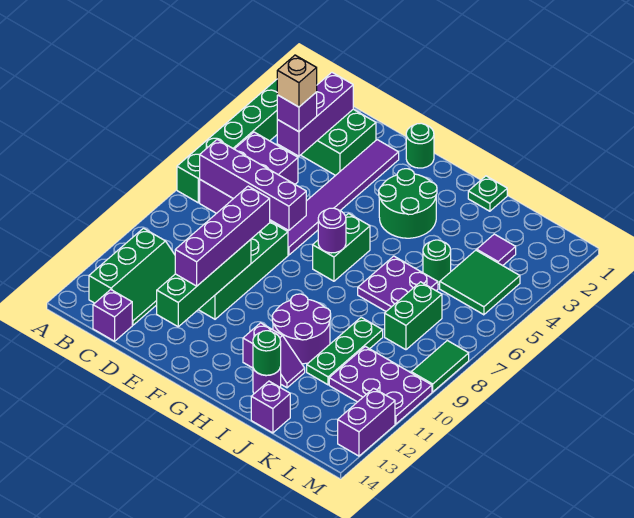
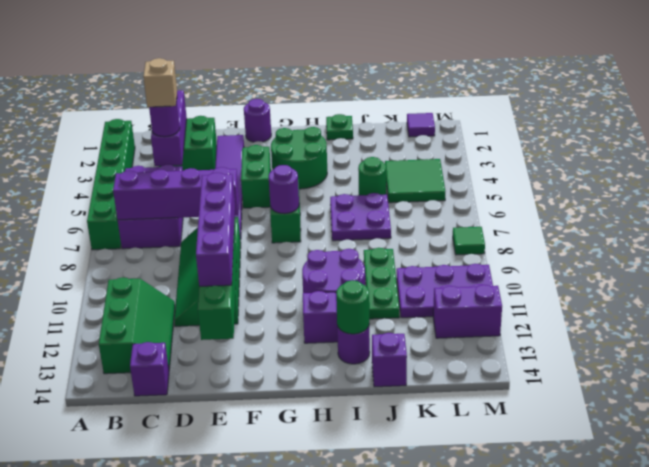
purple brick C4 level 3 -> purple round brick C4 level 3
green round brick F1 level 1 -> purple round brick F1 level 1
purple tile K3 level 1 -> purple tile L1 level 1
green brick K7:K8 level 1 -> green brick F4:F5 level 1
green tile M8:M9 level 1 -> green tile M8 level 1
purple brick M12:M13 level 1 -> purple brick L12:M12 level 1

